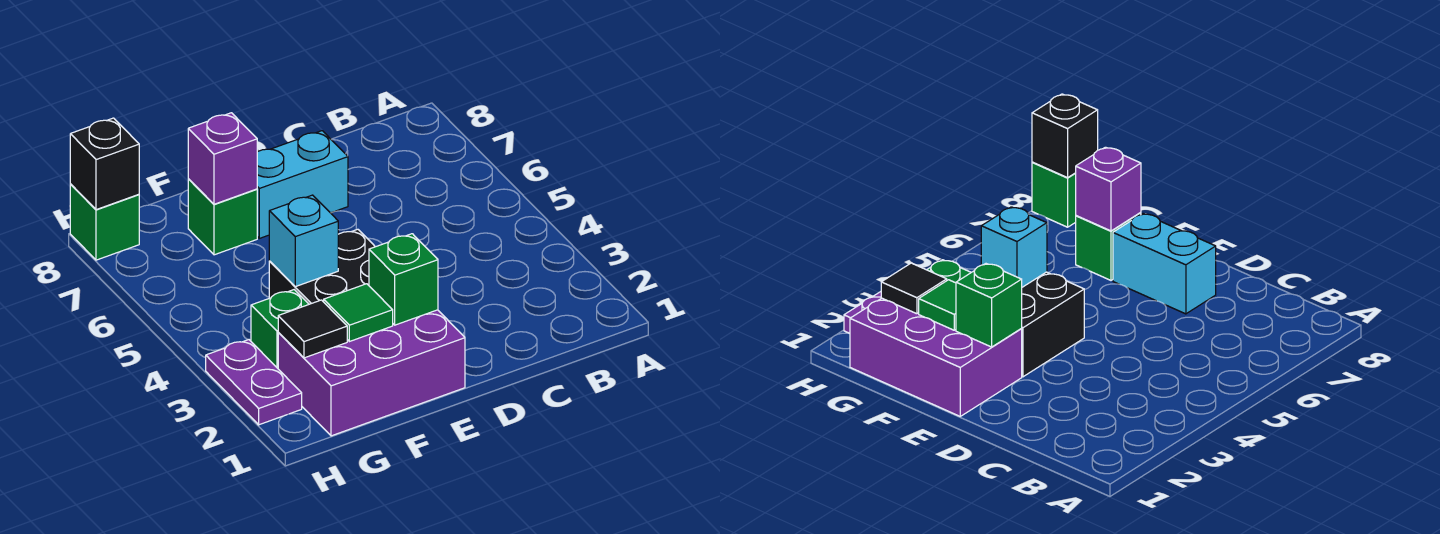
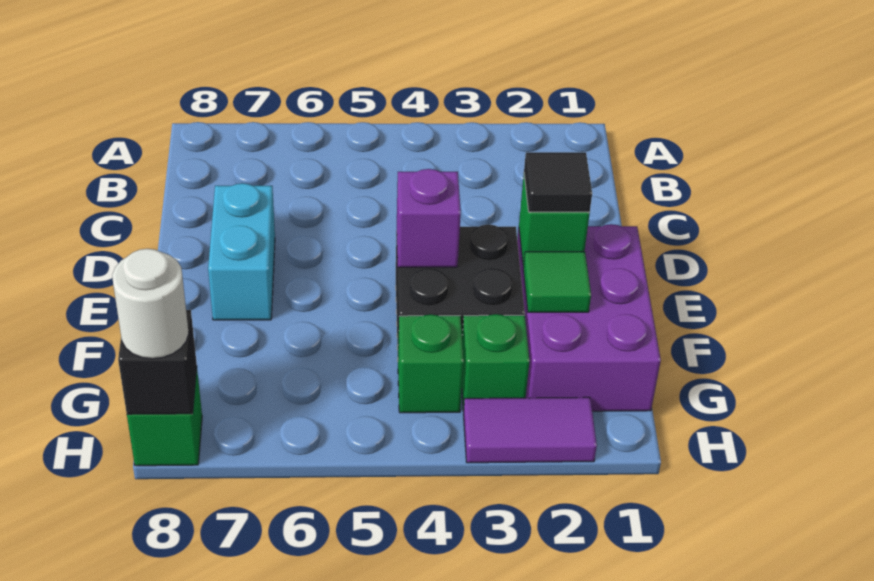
cyan brick F4 level 2 -> none
green brick F7 level 1 -> green brick G4 level 1
purple brick F7 level 2 -> purple brick E4 level 2
black tile G2 level 2 -> black tile E2 level 3
purple plate H2:H3 level 1 -> purple tile H2:H3 level 1
none -> white round brick H8 level 3

